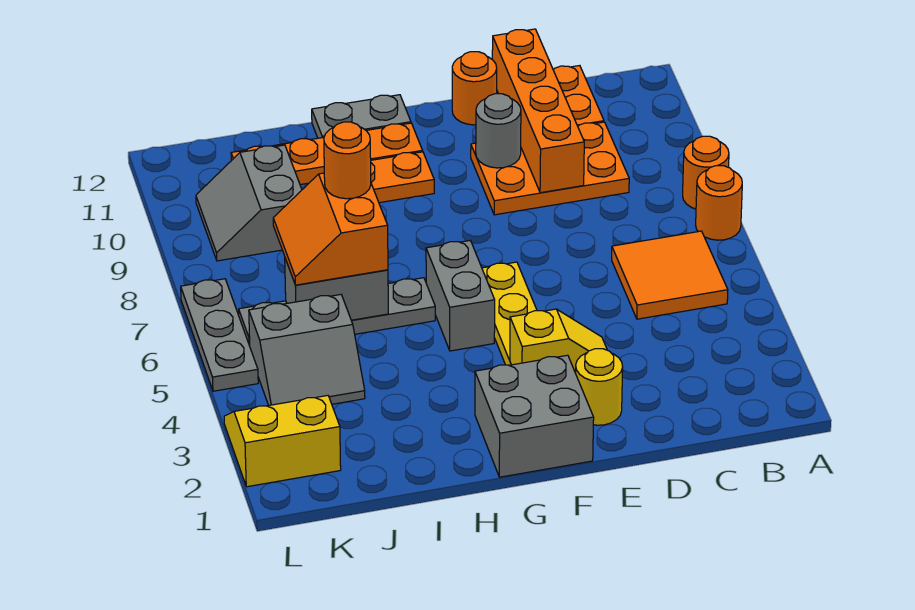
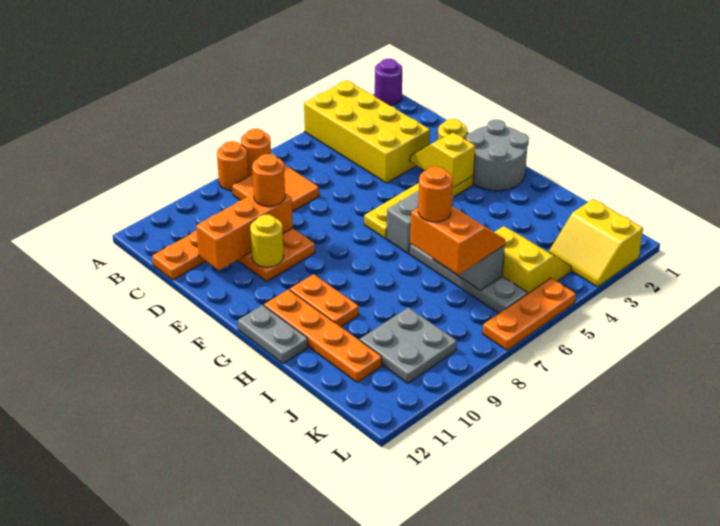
none -> purple round brick A1 level 1
none -> yellow brick A3:D4 level 1
orange tile B5:C6 level 1 -> orange tile B7:C8 level 1
orange brick D9:D12 level 2 -> orange brick D9:D11 level 2
grey round brick E10 level 2 -> yellow round brick E10 level 2
orange round brick E12 level 1 -> orange round brick D9 level 3
grey brick F1:G2 level 1 -> grey round brick F1:G2 level 1
orange slope I6:J7 level 3 top I -> orange slope I6:J7 level 3 top 7
grey slope J4:K5 level 1 top 5 -> yellow slope J4:K5 level 1 top 5
grey slope J9:K10 level 1 top J -> grey plate J9:K10 level 1
grey plate L5:L7 level 1 -> orange plate L5:L7 level 1

